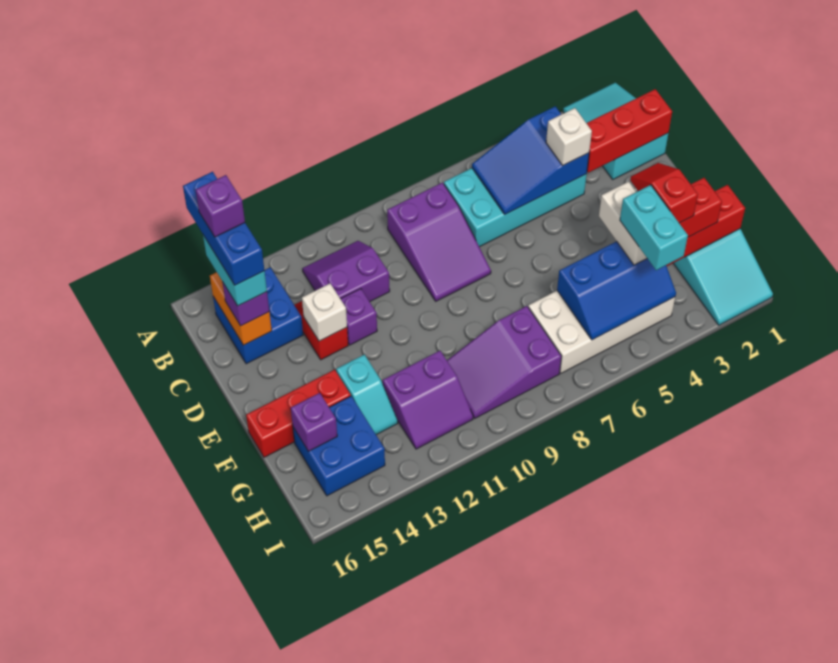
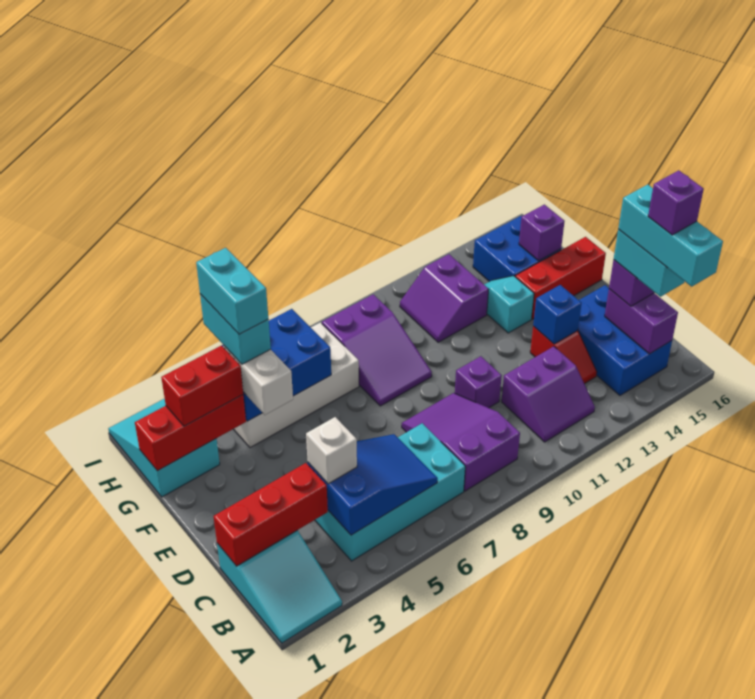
blue brick A15:C15 level 5 -> cyan brick A15:C15 level 5
blue brick B14:C15 level 1 -> blue brick B14:D15 level 1
orange brick B15:C15 level 2 -> purple brick B15:C15 level 2
purple brick D12 level 1 -> purple brick D10 level 1
white brick D13 level 2 -> blue brick D13 level 2
red slope F3:G3 level 4 top G -> none
blue slope G4:H6 level 2 top G -> blue brick G4:H6 level 2
none -> cyan brick G4:H4 level 5
purple slope G8:H10 level 1 top 8 -> purple slope F8:H9 level 1 top H
purple slope G11:H12 level 1 top G -> purple slope G11:H12 level 1 top 12

